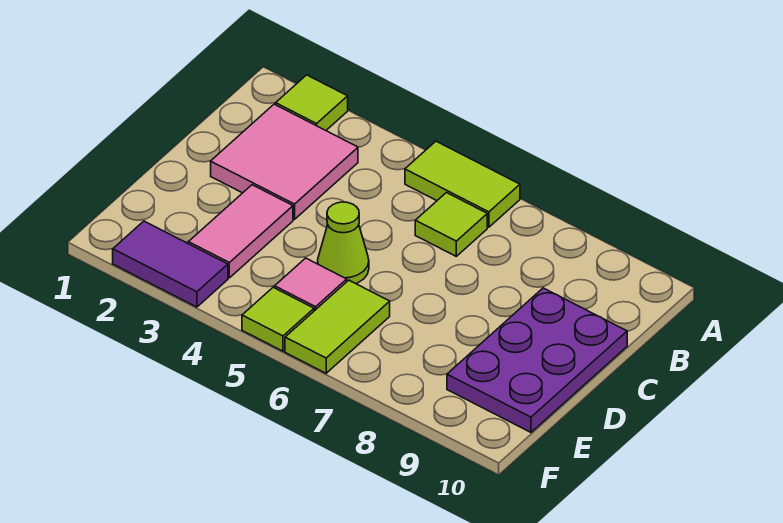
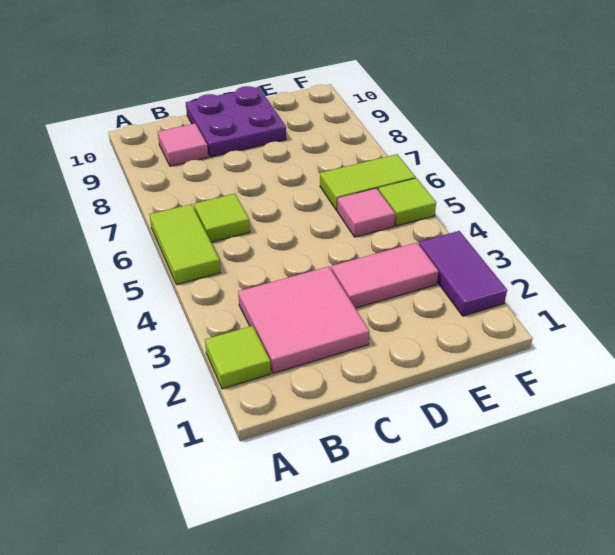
none -> pink tile B9 level 1
purple plate C9:E10 level 1 -> purple plate C9:D10 level 1
lime cone D5 level 1 -> none

